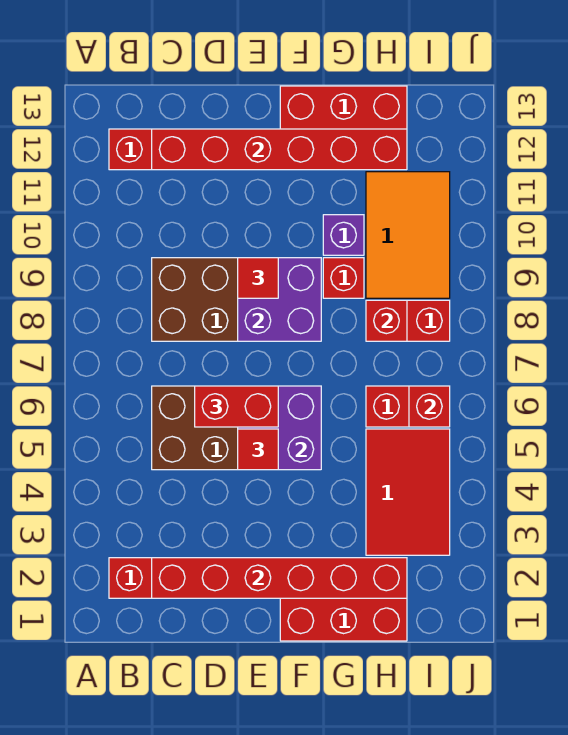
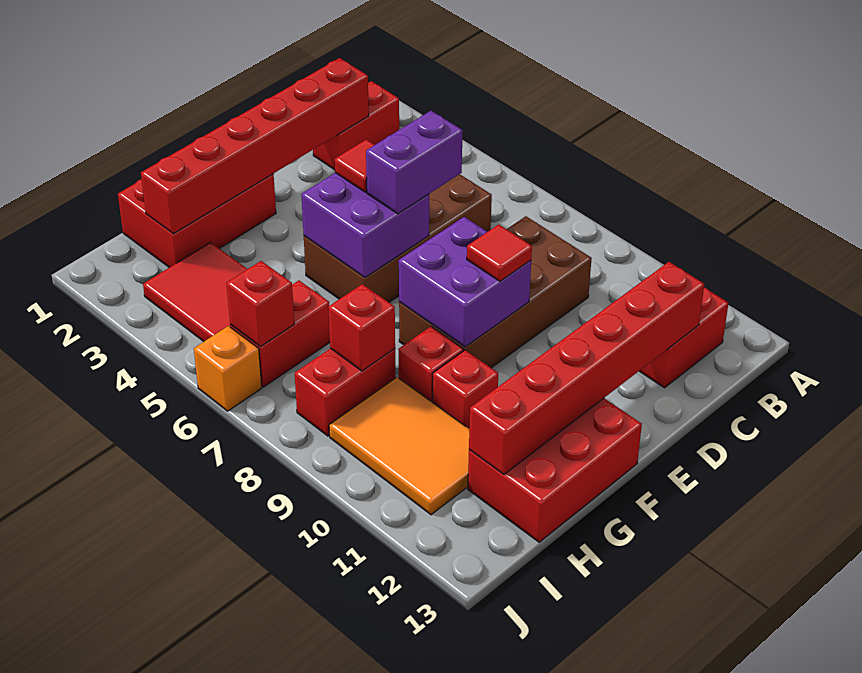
red brick D6:E6 level 3 -> purple brick D6:E6 level 3
purple brick G10 level 1 -> red brick G10 level 1
none -> orange brick J6 level 1

